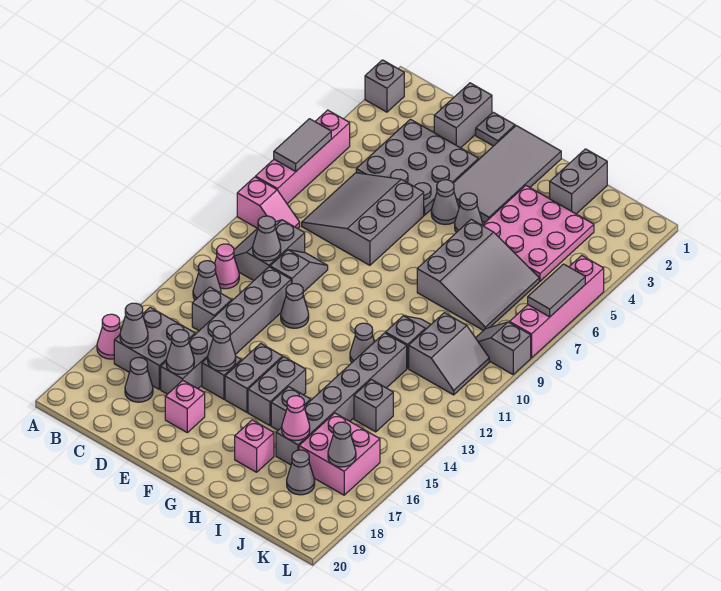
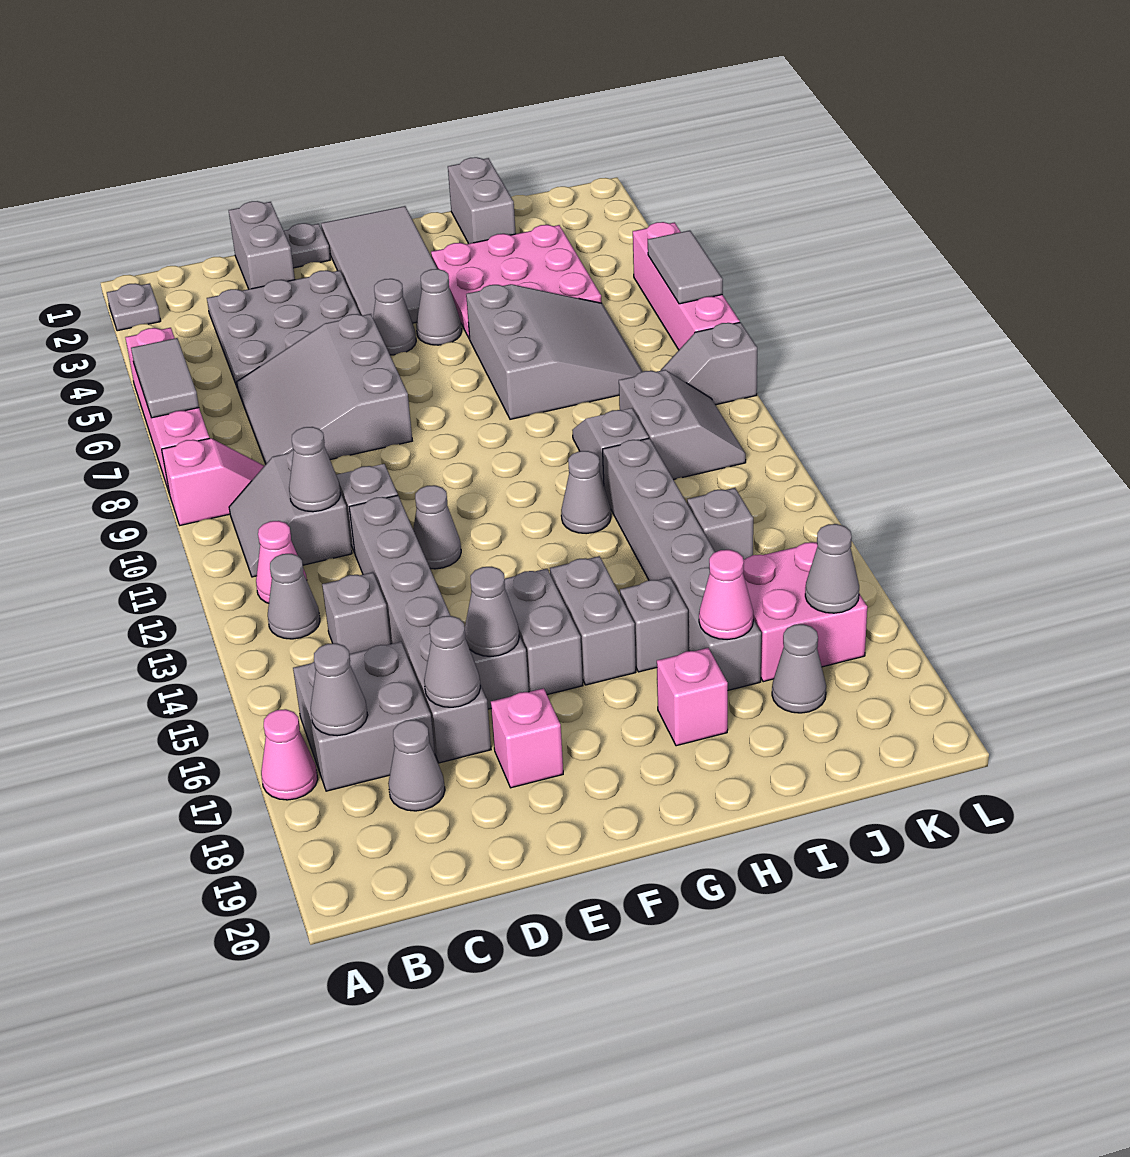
grey brick A2 level 1 -> grey plate A2 level 1

